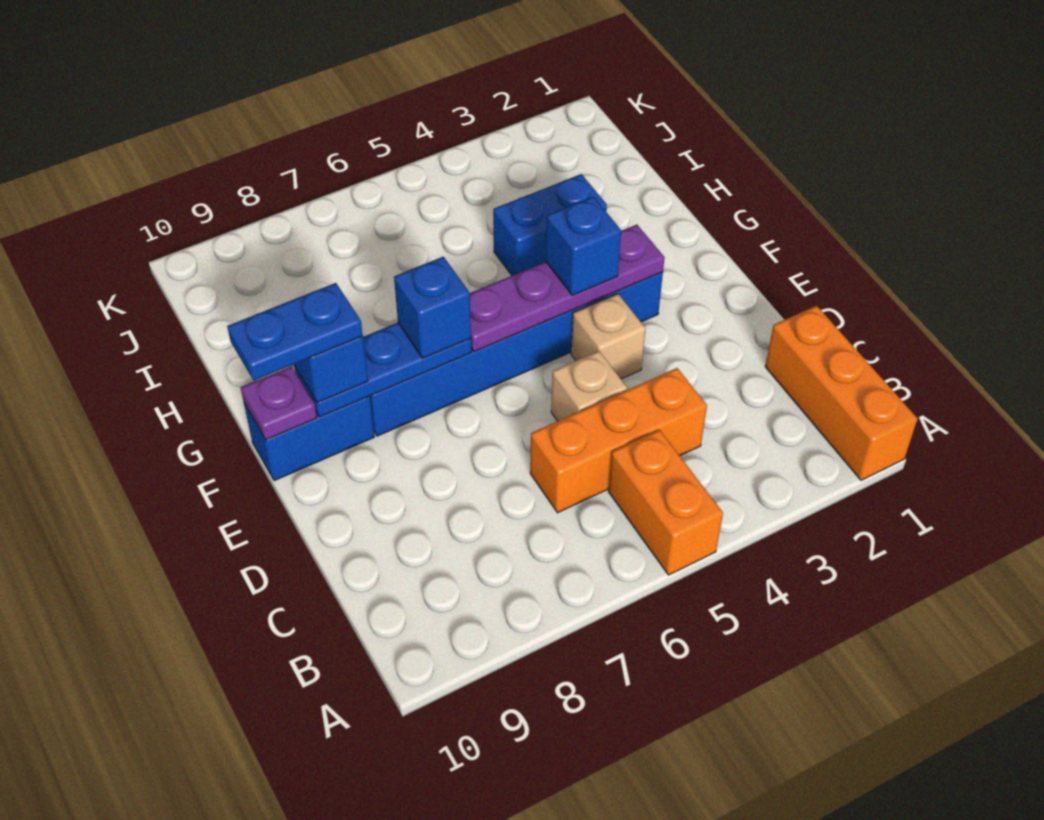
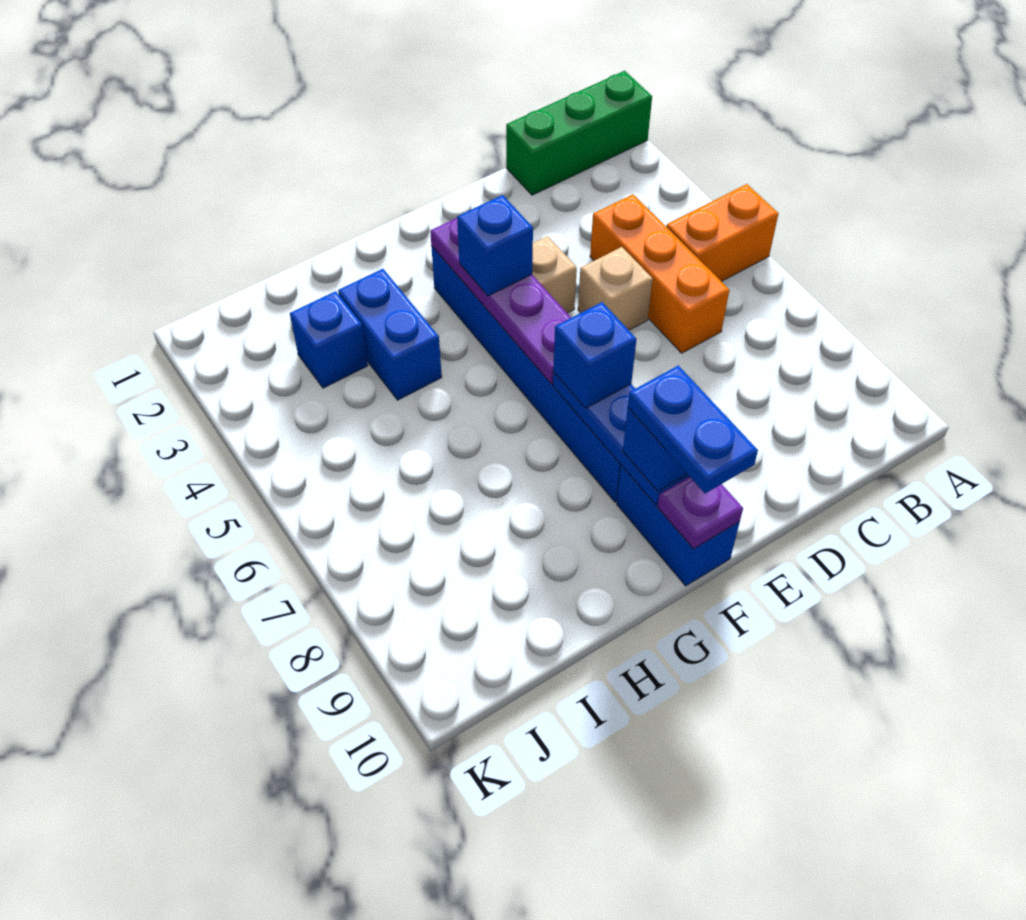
orange brick A1:C1 level 1 -> green brick A1:C1 level 1
none -> blue brick I3 level 1

